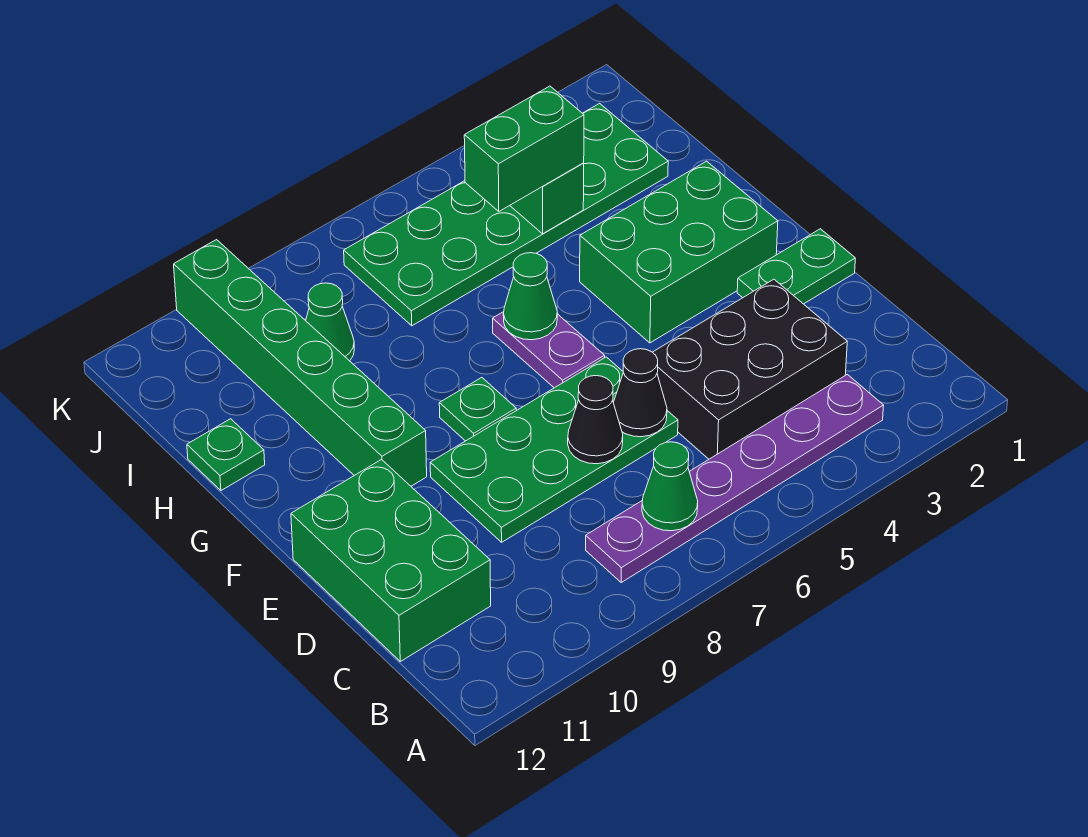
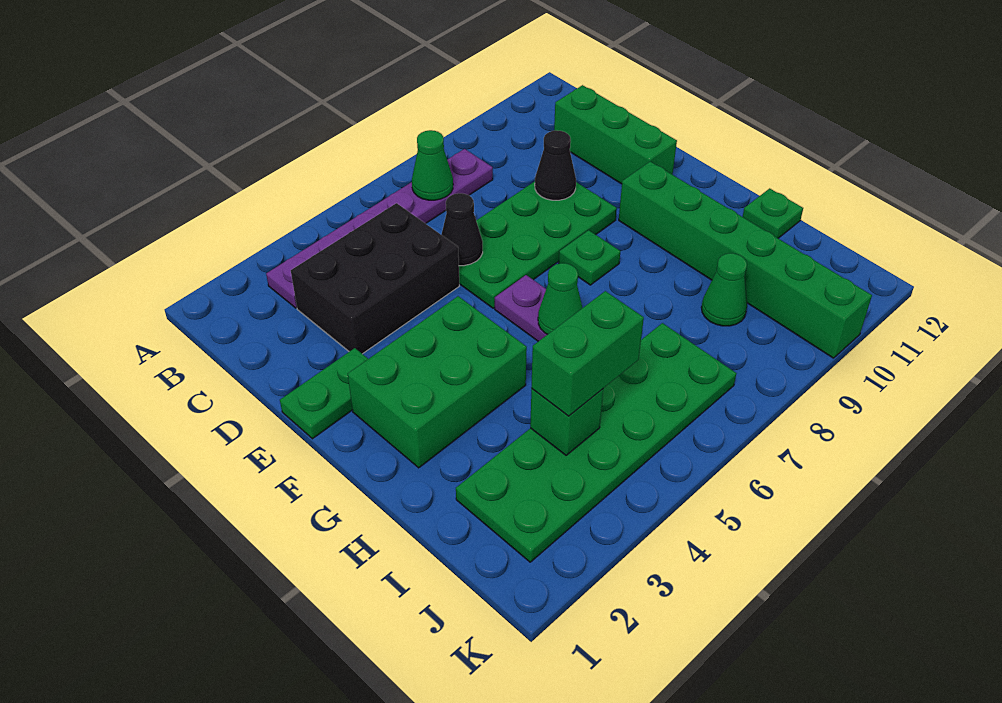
green brick C11:E12 level 1 -> green brick C11:E11 level 1
black cone D7 level 2 -> black cone D9 level 2

